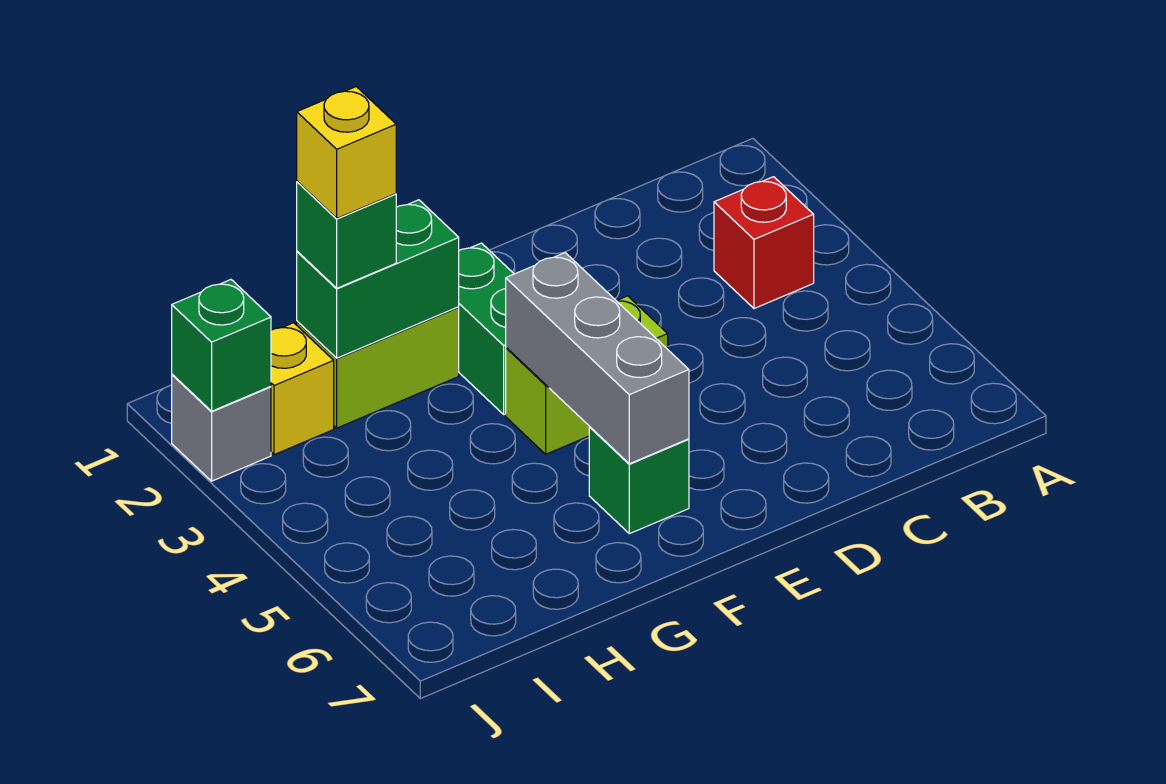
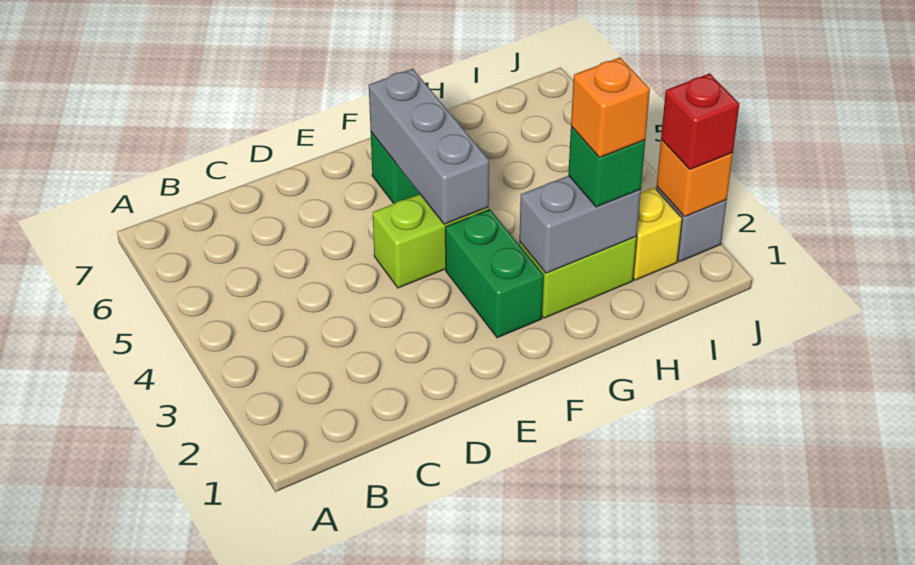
red brick B3 level 1 -> red brick J2 level 3
green brick G2:H2 level 2 -> grey brick G2:H2 level 2
yellow brick H2 level 4 -> orange brick H2 level 4
green brick J2 level 2 -> orange brick J2 level 2

